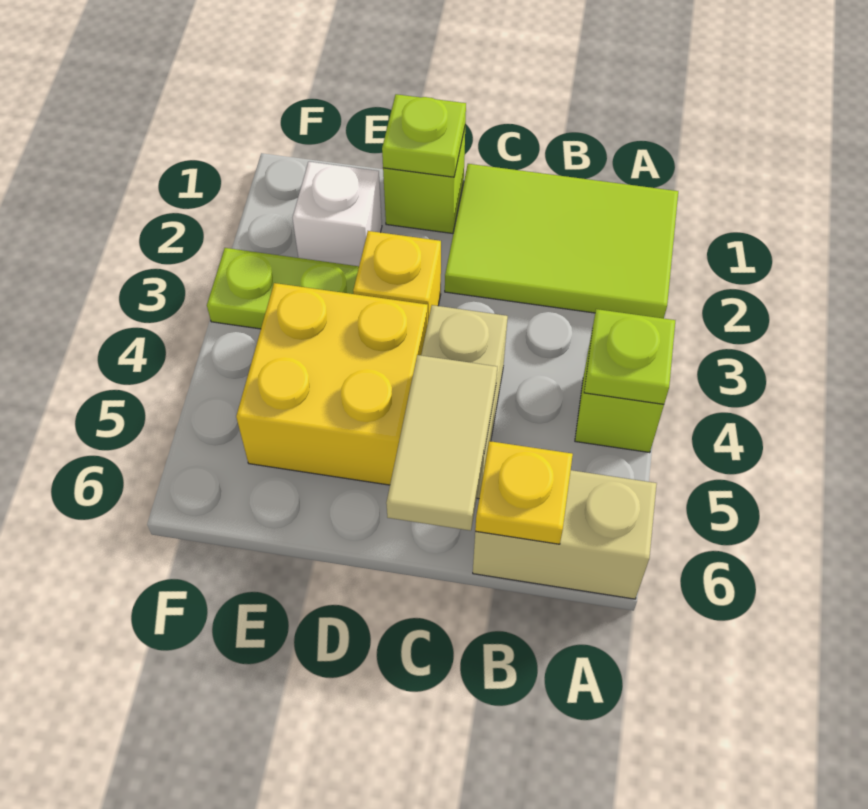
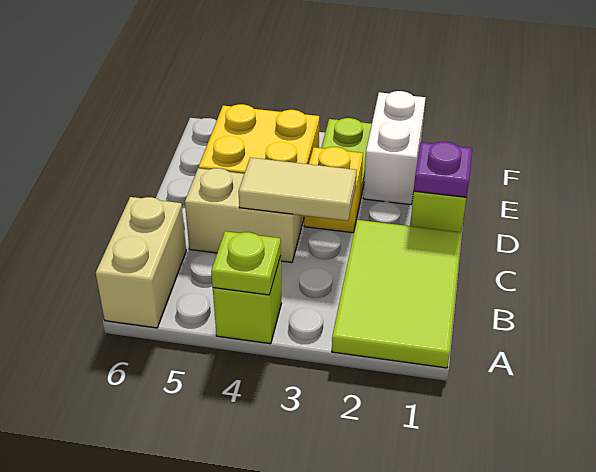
yellow plate B6 level 2 -> none
tan tile C5:C6 level 2 -> tan tile C3:C4 level 2
lime plate D1 level 2 -> purple plate D1 level 2
white brick E2 level 1 -> white brick E2:F2 level 1

